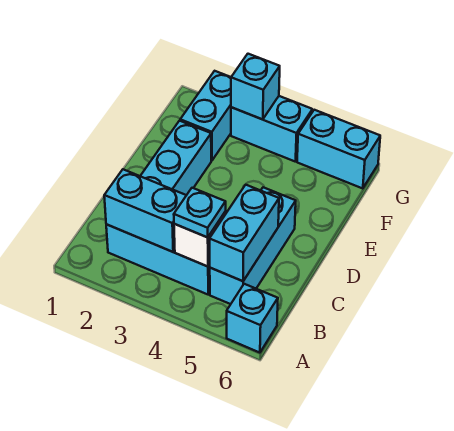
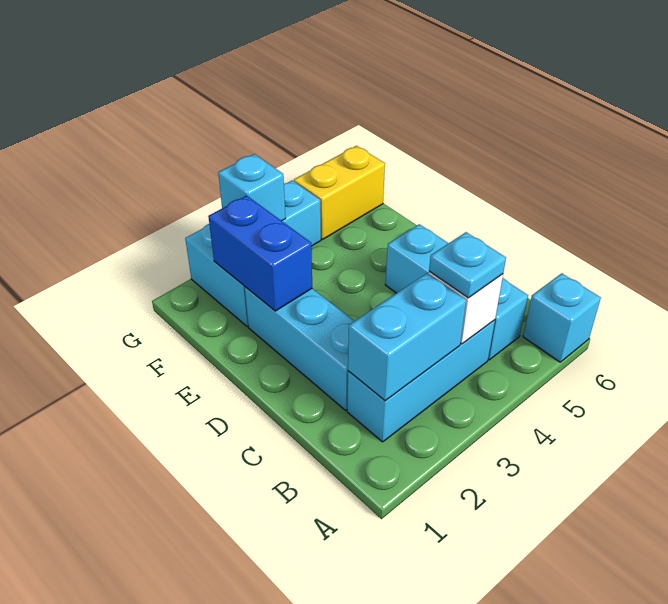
cyan brick B5:C5 level 2 -> none
none -> blue brick E2:F2 level 2
cyan brick G5:G6 level 1 -> yellow brick G5:G6 level 1

